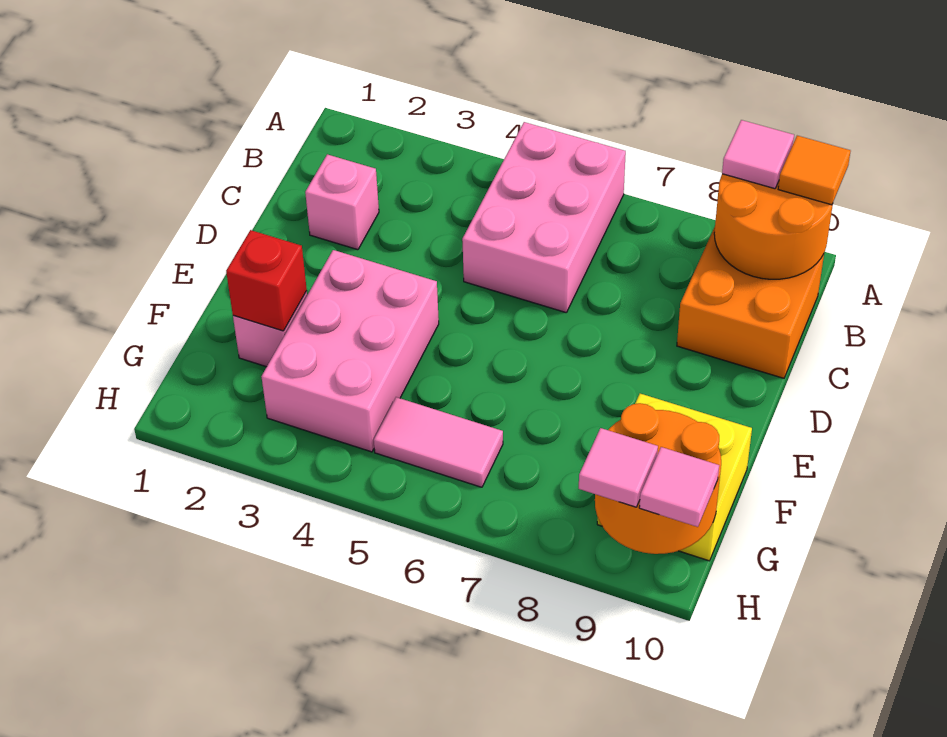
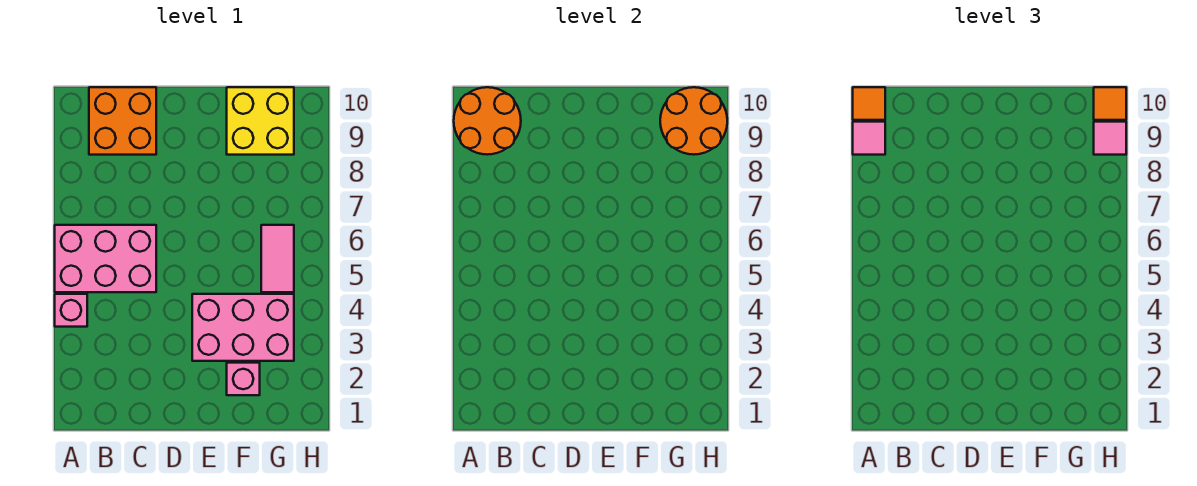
pink brick C2 level 1 -> pink brick A4 level 1
red brick F2 level 2 -> none
pink tile H10 level 3 -> orange tile H10 level 3

